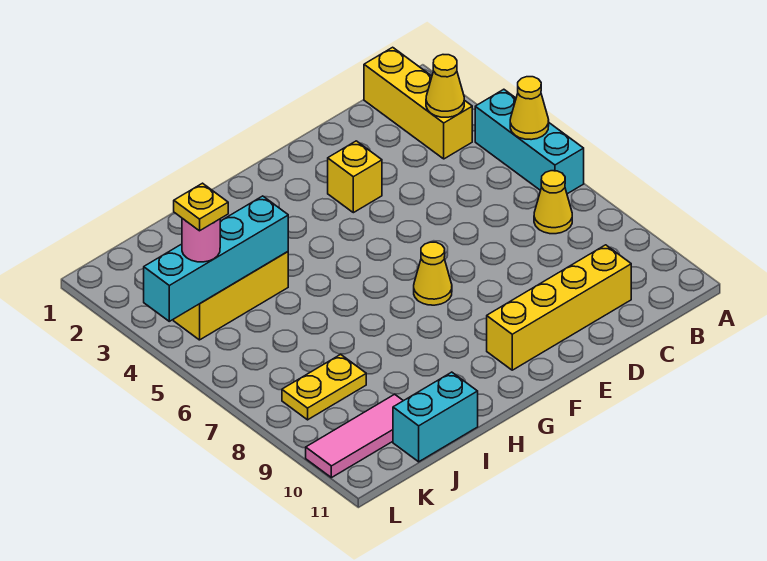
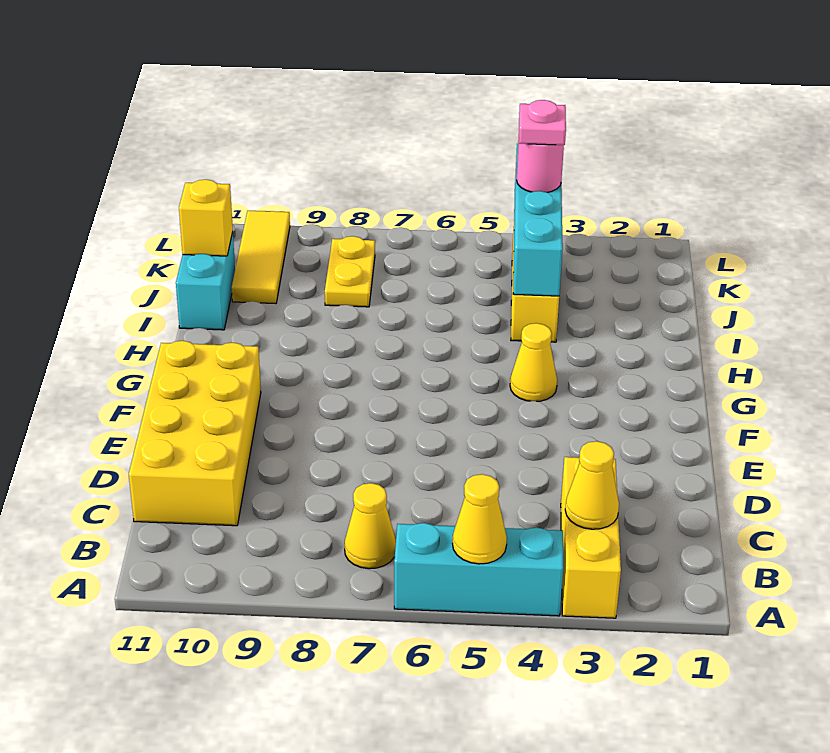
yellow brick B1:B3 level 1 -> yellow brick A3:C3 level 1
yellow brick C10:F10 level 1 -> yellow brick C10:F11 level 1
yellow brick E3 level 1 -> yellow brick J11 level 2
yellow cone F7 level 1 -> yellow cone G4 level 1
pink tile J10:L10 level 1 -> yellow tile J10:L10 level 1
yellow plate K4 level 4 -> pink plate K4 level 4

